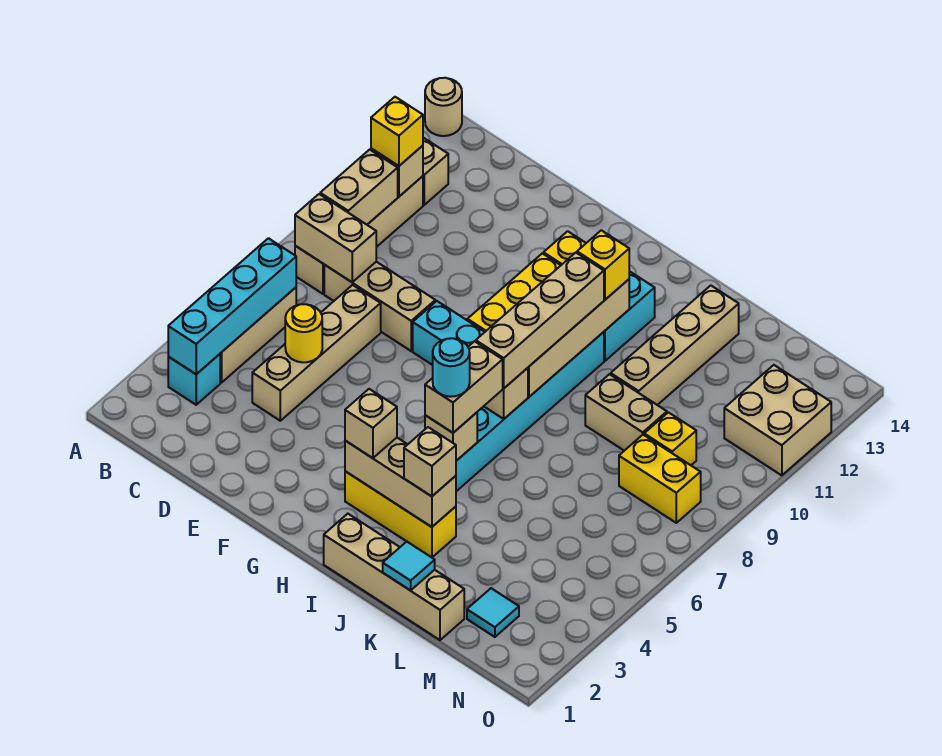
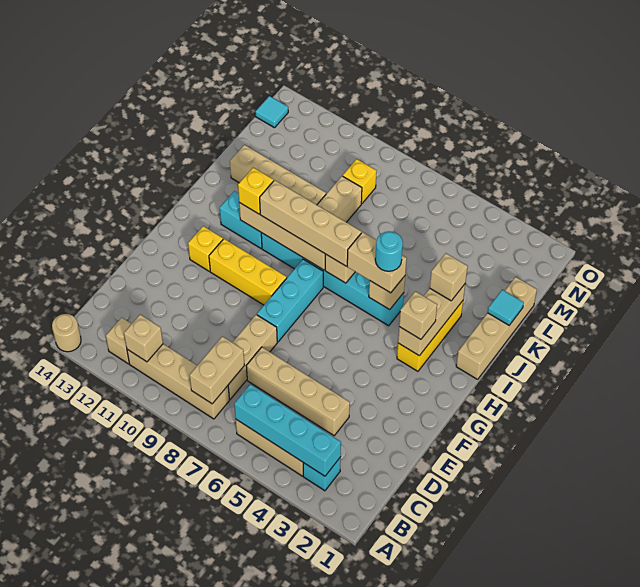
tan brick B9:B10 level 2 -> none
yellow brick B11 level 3 -> none
yellow round brick D5 level 2 -> none
cyan tile M2 level 1 -> cyan tile N14 level 1
yellow brick M8:N8 level 1 -> none
tan brick N11:O12 level 1 -> none

